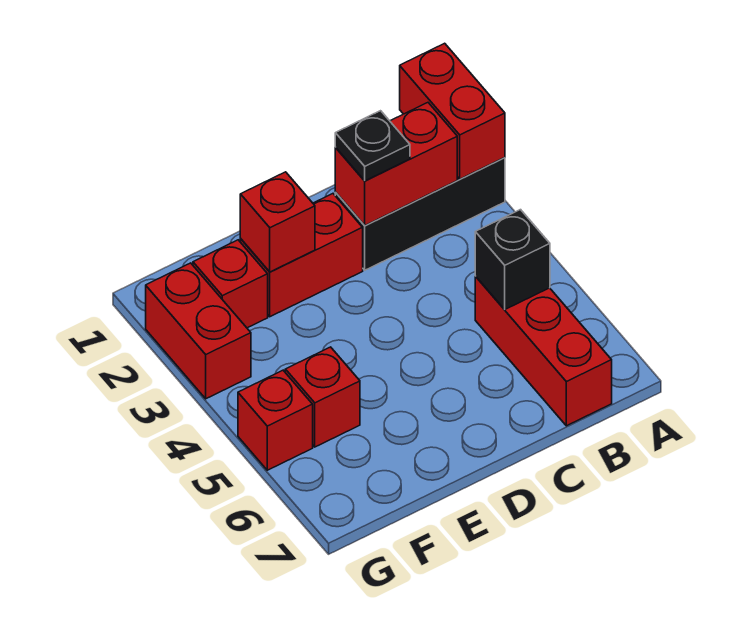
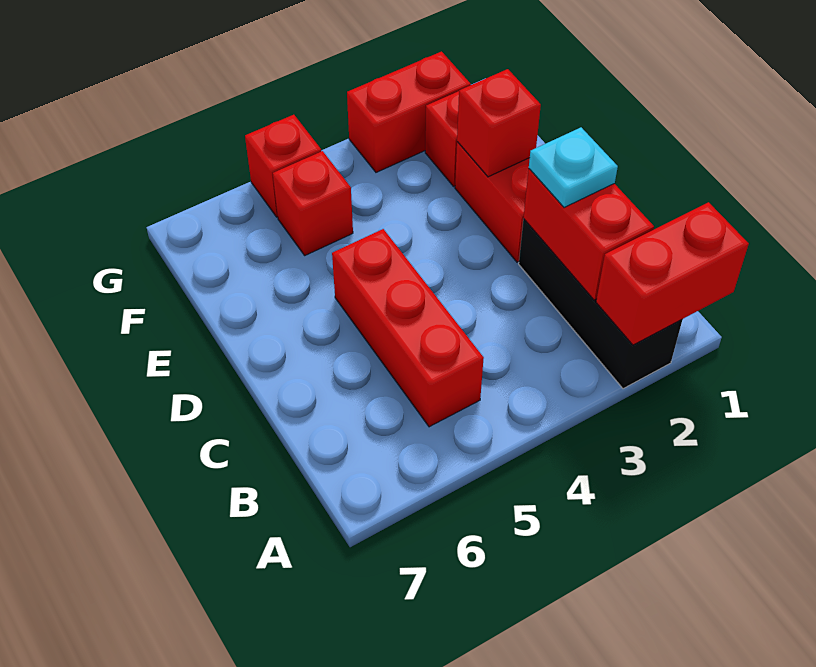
red brick B5:B7 level 1 -> red brick B5:D5 level 1
black brick B5 level 2 -> none
black plate C2 level 3 -> cyan plate C2 level 3

